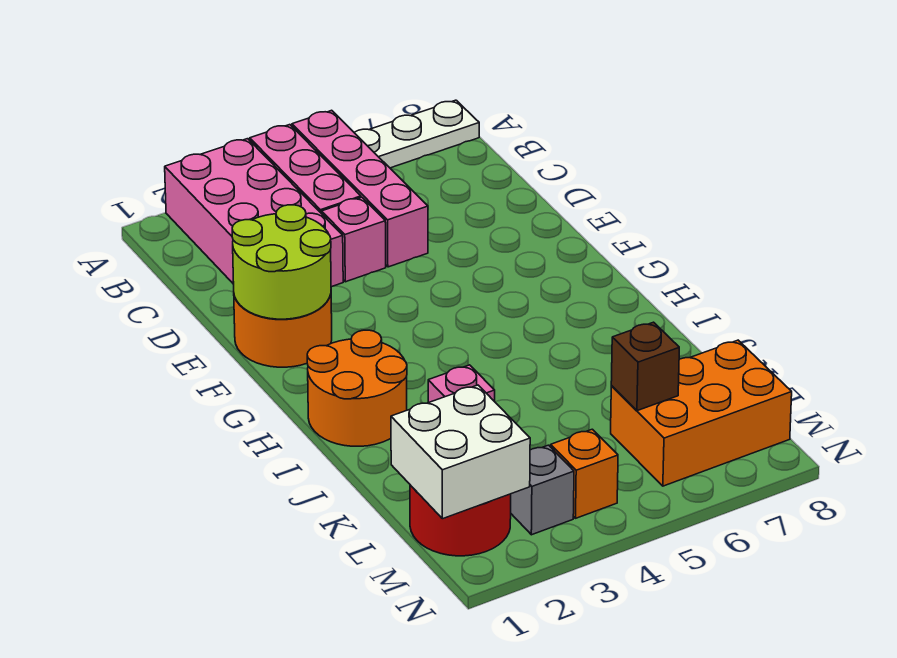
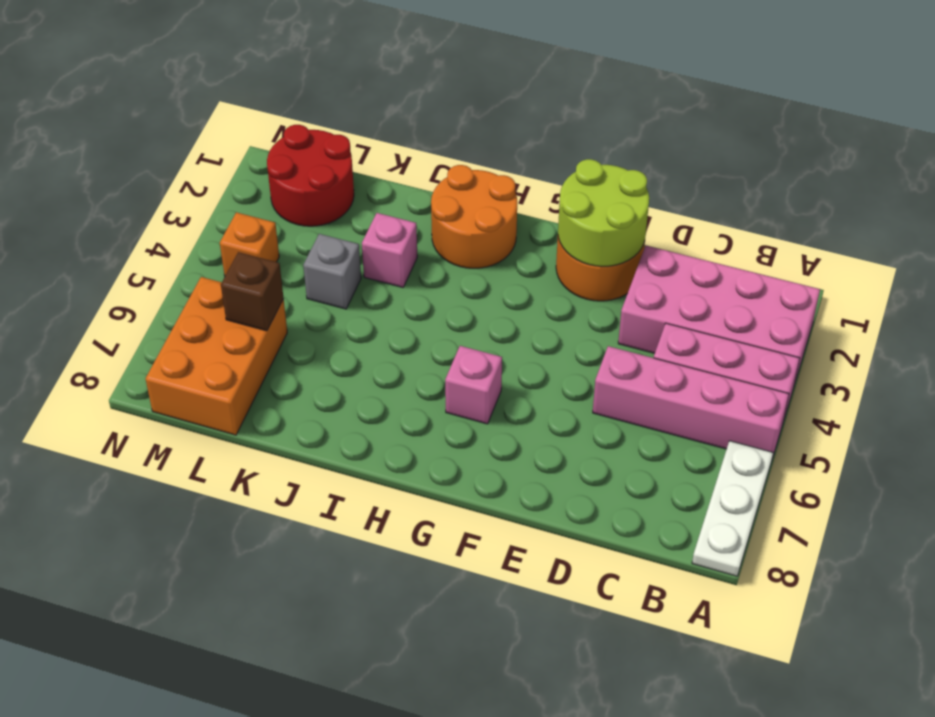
pink brick D4 level 1 -> pink brick G6 level 1
white brick L1:M2 level 2 -> none
grey brick M3 level 1 -> grey brick K4 level 1

